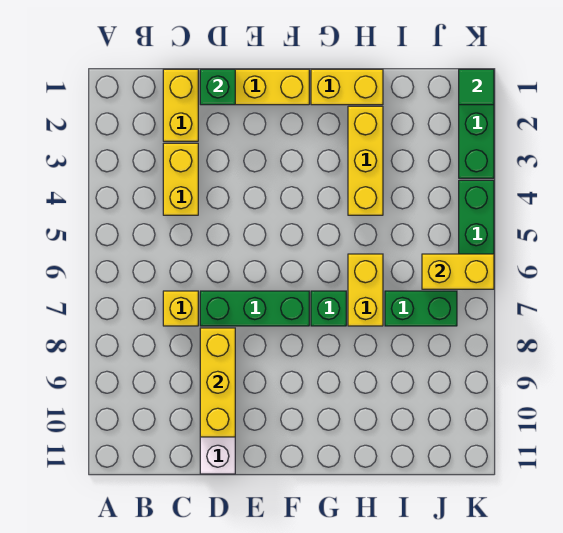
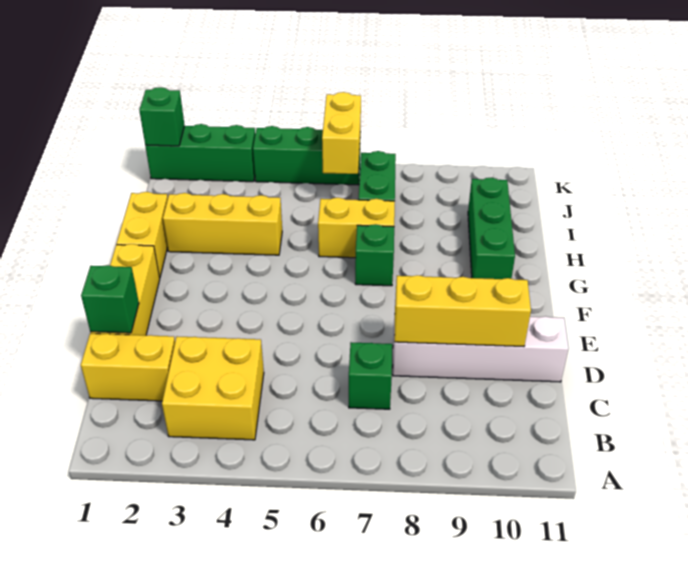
yellow brick C3:C4 level 1 -> yellow brick B3:C4 level 1
yellow brick C7 level 1 -> green brick C7 level 1
green brick D7:F7 level 1 -> green brick G10:I10 level 1
green tile K1 level 2 -> green brick K1 level 2

